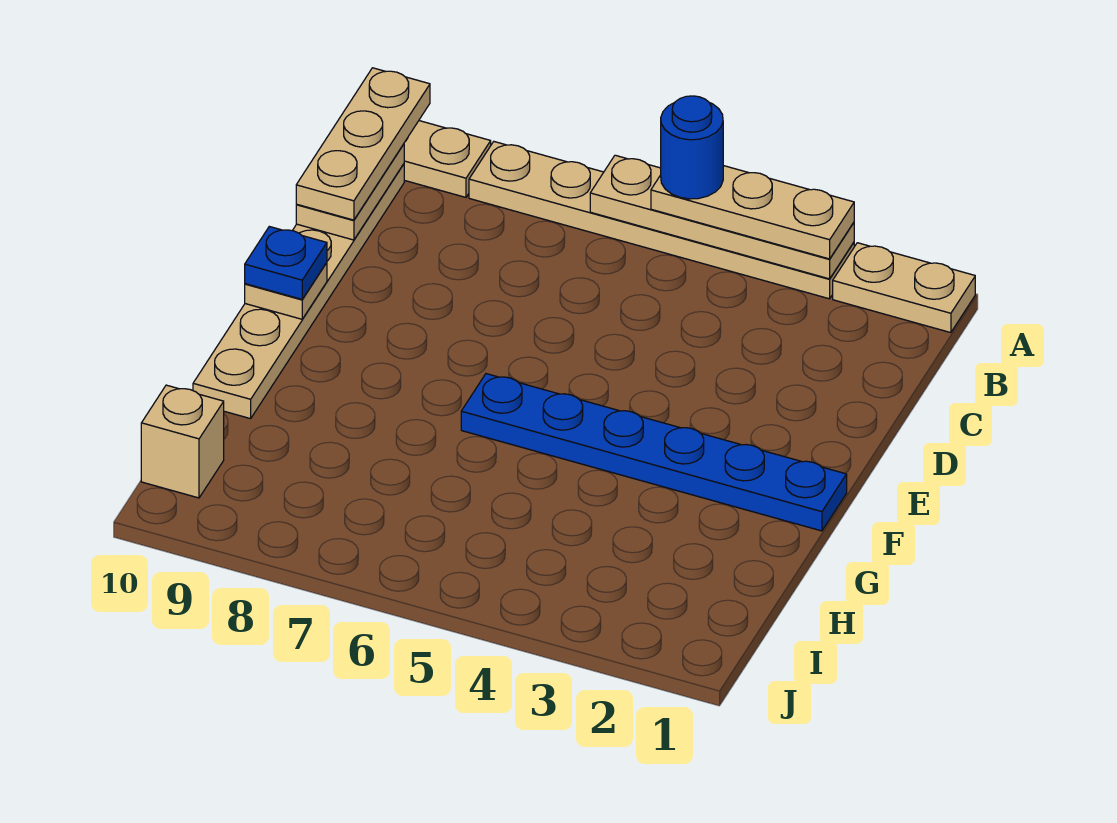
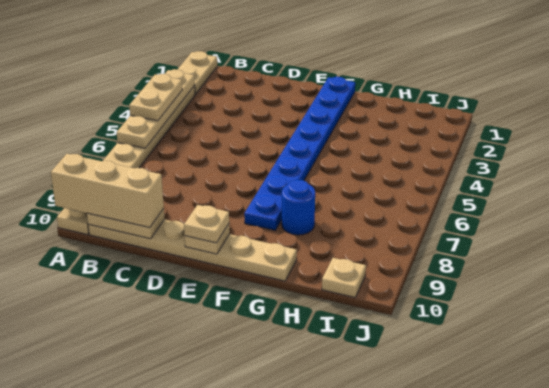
tan plate A3:A5 level 3 -> tan plate A4:A5 level 3
blue round brick A5 level 4 -> blue round brick G8 level 1
tan plate A10:C10 level 3 -> tan brick A10:C10 level 3
blue plate E10 level 3 -> tan plate E10 level 3
blue plate F1:F6 level 1 -> blue plate F1:F8 level 1
tan brick I10 level 1 -> tan plate I10 level 1

